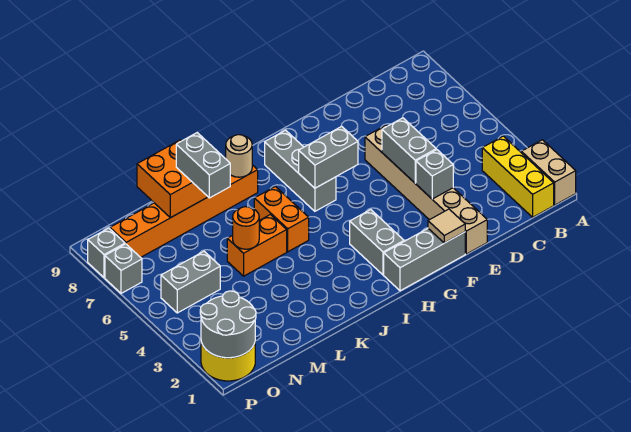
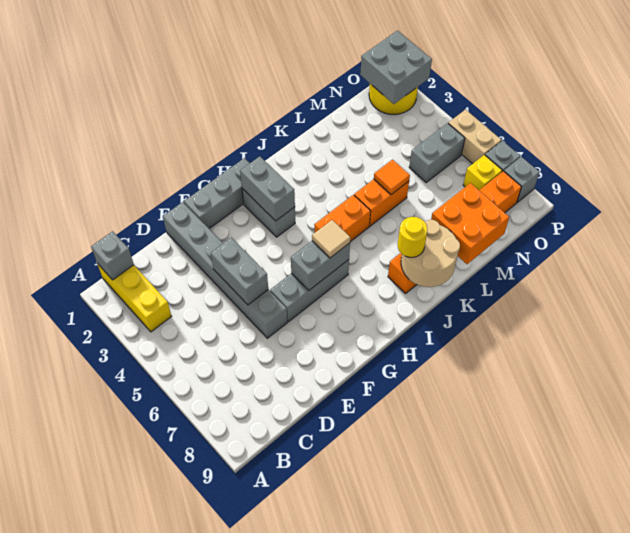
tan brick A1:A2 level 1 -> tan brick P5:P6 level 1
tan brick E1:E6 level 1 -> grey brick E1:E6 level 1
grey brick E3 level 2 -> grey brick B1 level 2
tan tile F1 level 2 -> tan tile H6 level 3
grey brick H6:H8 level 1 -> grey brick F6:H6 level 1
orange brick J5:J6 level 1 -> orange brick I5:J5 level 1
tan round brick J8 level 2 -> tan round brick J8:K9 level 2
none -> yellow round brick J8 level 3
orange round brick L5 level 2 -> orange tile L5 level 2
grey brick L7:L8 level 3 -> grey brick H2:H3 level 2
grey round brick O1:P2 level 2 -> grey brick O1:P2 level 2
none -> yellow brick O7 level 1

